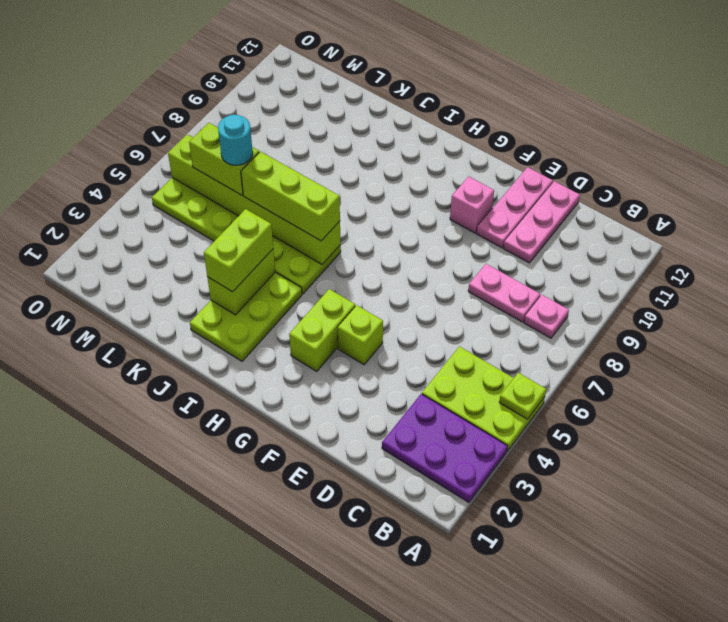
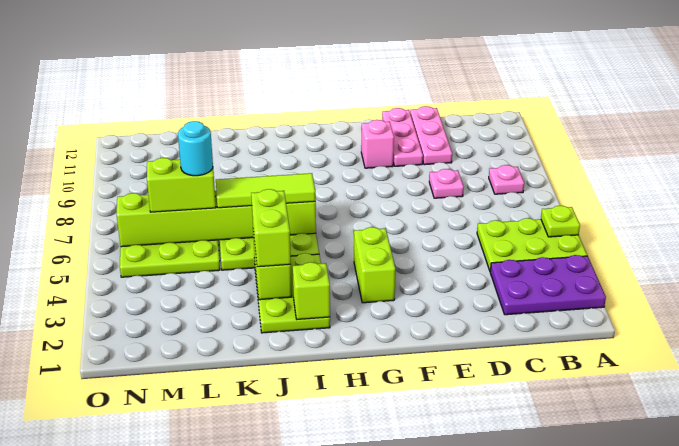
pink plate C8:D8 level 1 -> pink plate D8 level 1
lime brick F4 level 1 -> lime brick I2 level 2
lime brick I6:K6 level 3 -> lime tile I6:K6 level 3

